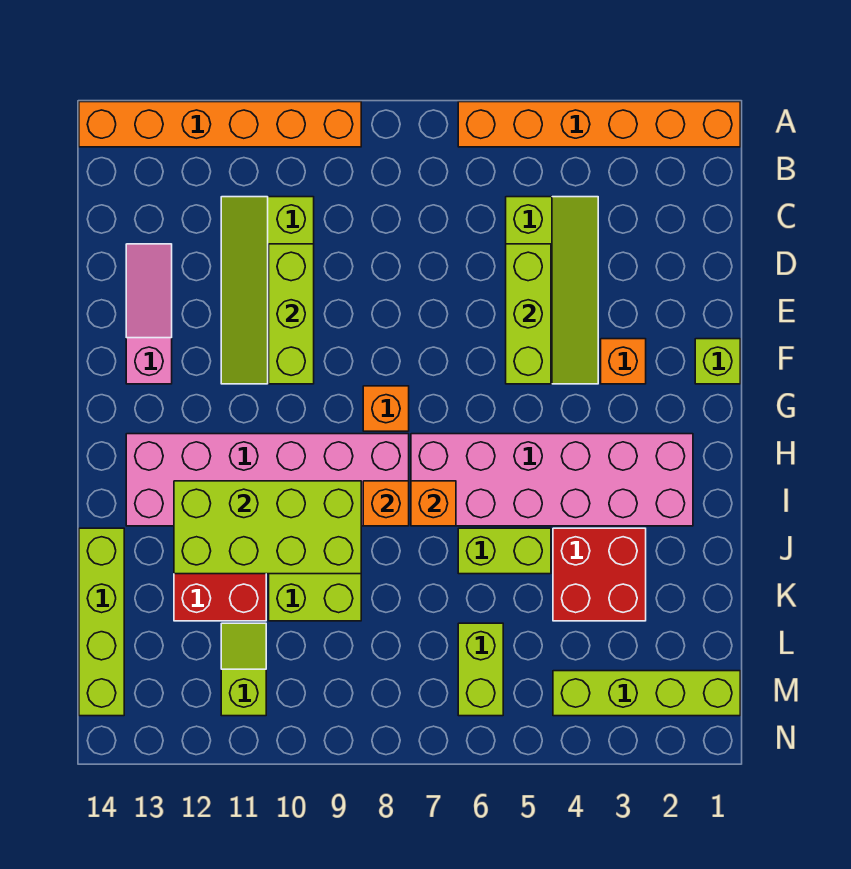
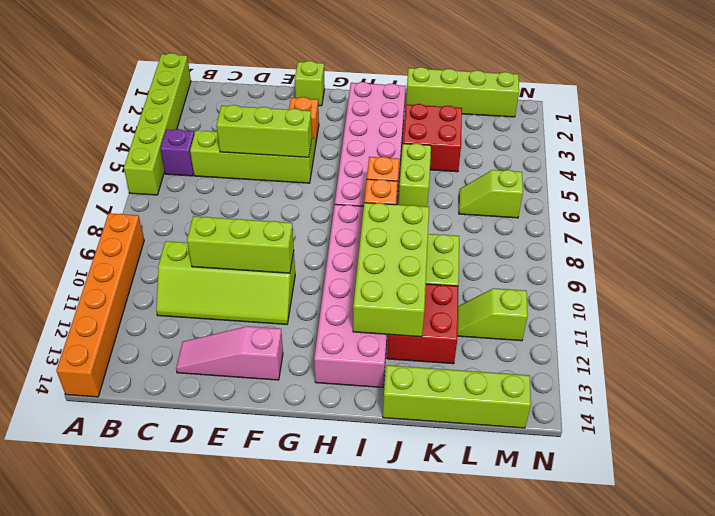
orange brick A1:A6 level 1 -> lime brick A1:A6 level 1
none -> purple brick B5 level 1
orange brick G8 level 1 -> none
lime brick L6:M6 level 1 -> lime slope L6:M6 level 1 top M
lime brick M1:M4 level 1 -> lime brick J1:M1 level 1

